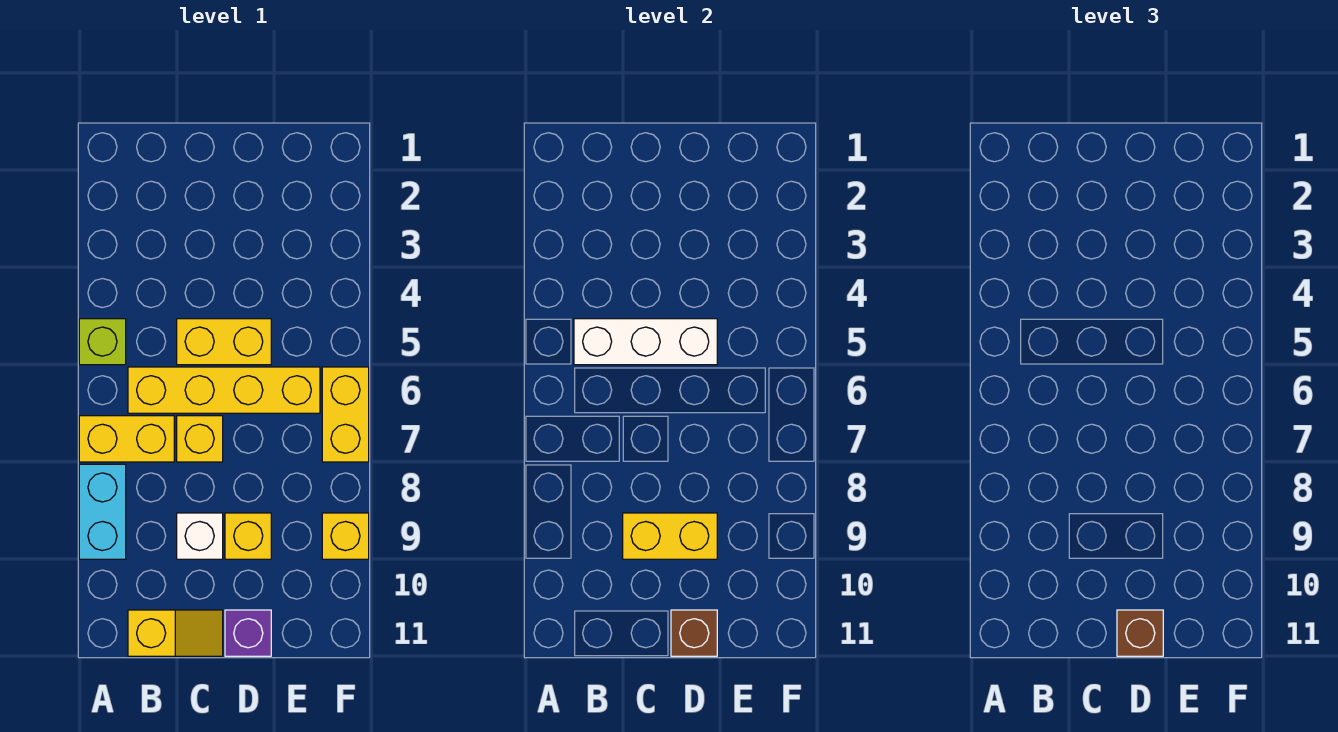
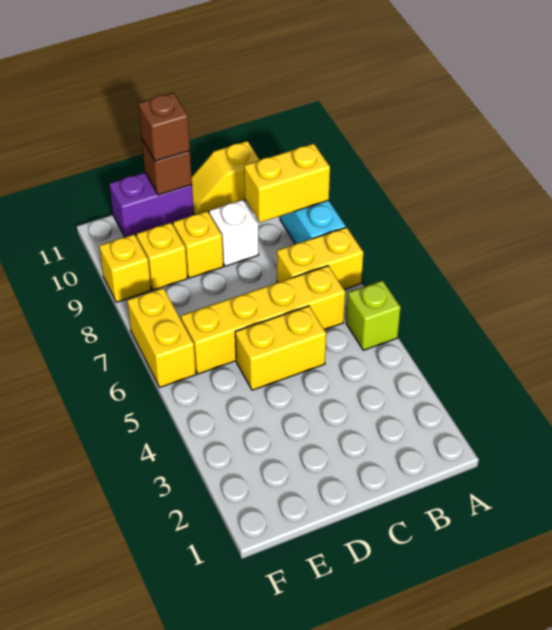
white brick B5:D5 level 2 -> none
yellow brick C7 level 1 -> yellow brick E9 level 1
yellow brick C9:D9 level 2 -> yellow brick A9:B9 level 2
purple brick D11 level 1 -> purple brick D11:E11 level 1

